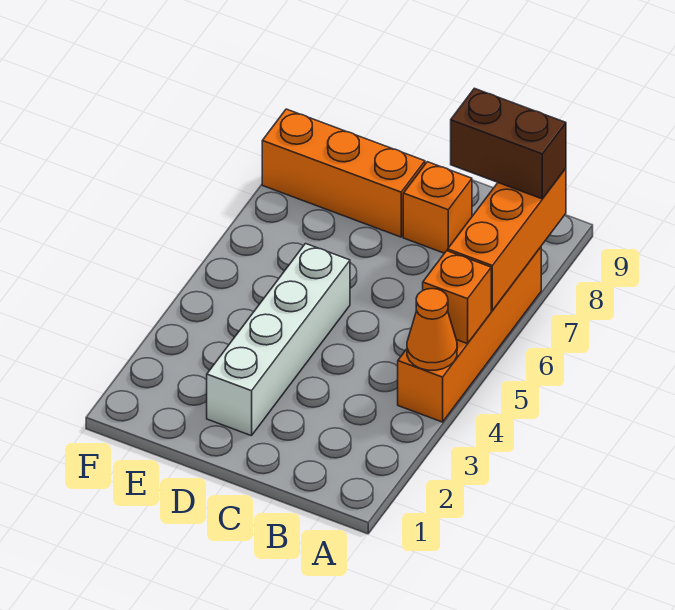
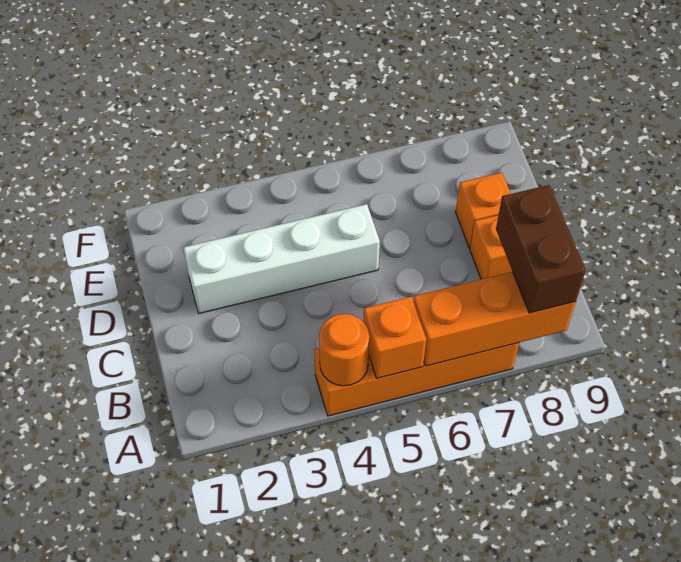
orange cone A4 level 2 -> orange round brick A4 level 2
orange brick D8:F8 level 1 -> orange brick D8 level 1

